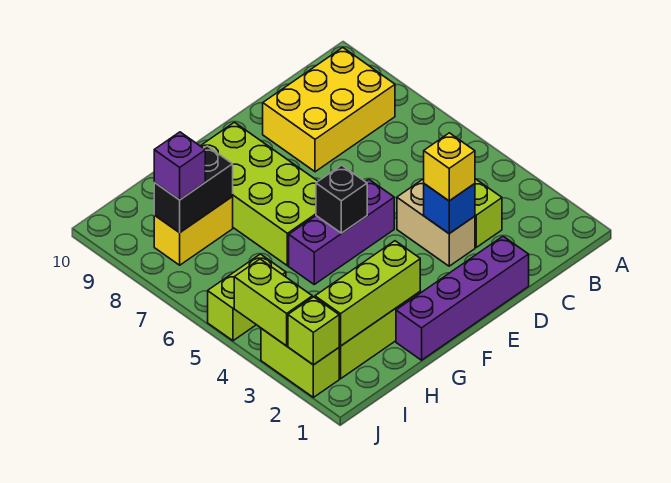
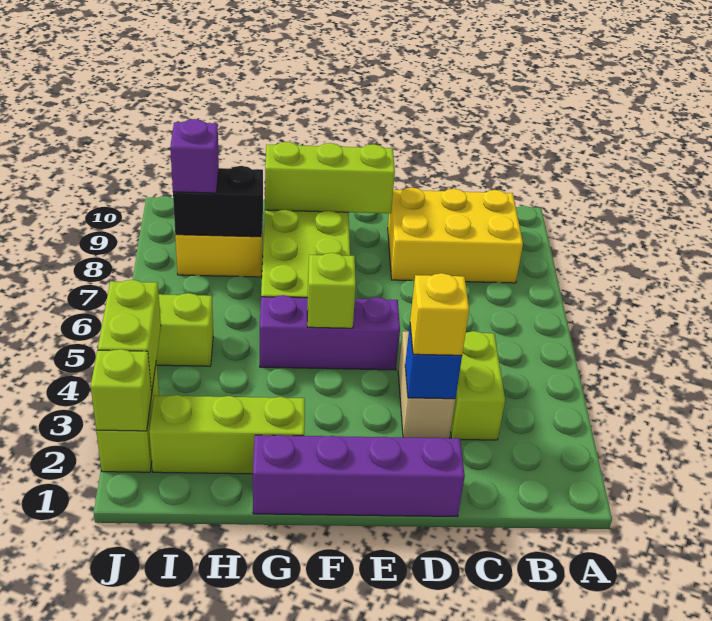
black brick F5 level 2 -> lime brick F5 level 2
lime brick G2:I2 level 2 -> lime brick E9:G9 level 2

